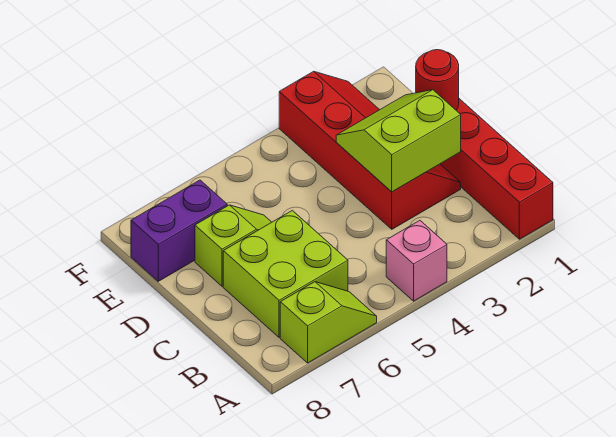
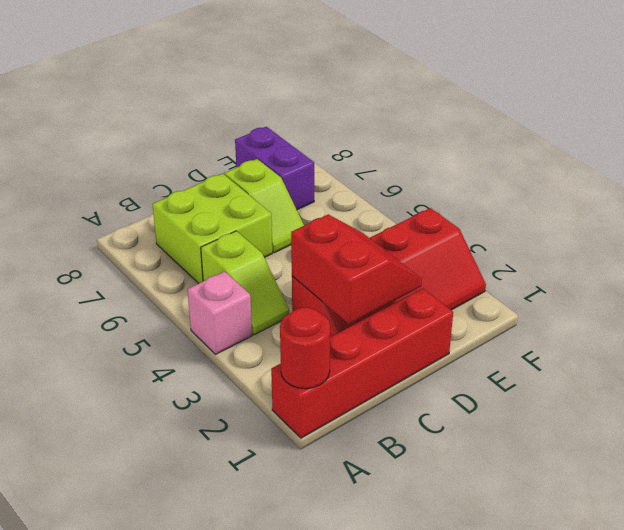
lime slope A6:A7 level 1 top 7 -> lime slope B4:B5 level 1 top 5
lime slope C2:D3 level 2 top C -> red slope C2:D3 level 2 top C
red round brick D1 level 2 -> red round brick A1 level 2

